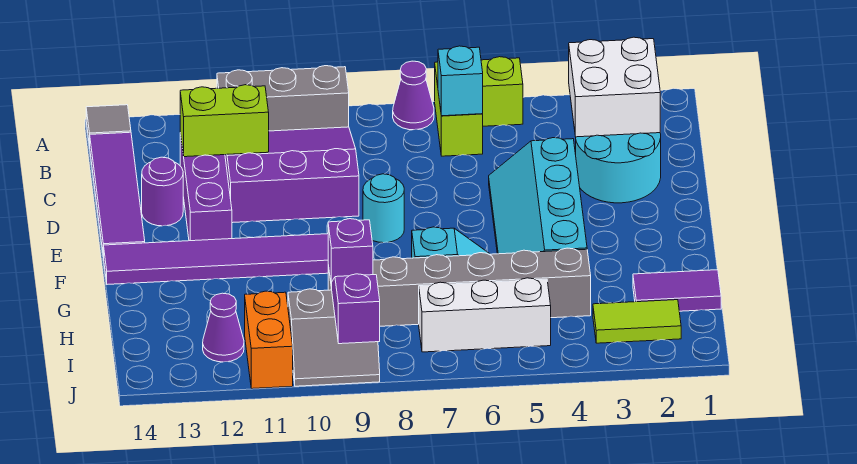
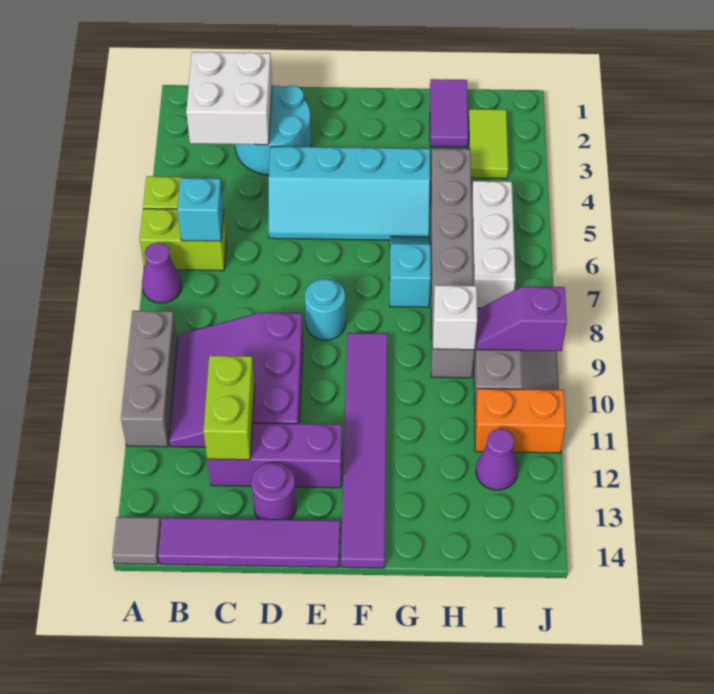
purple brick H9 level 2 -> white brick H9 level 2

